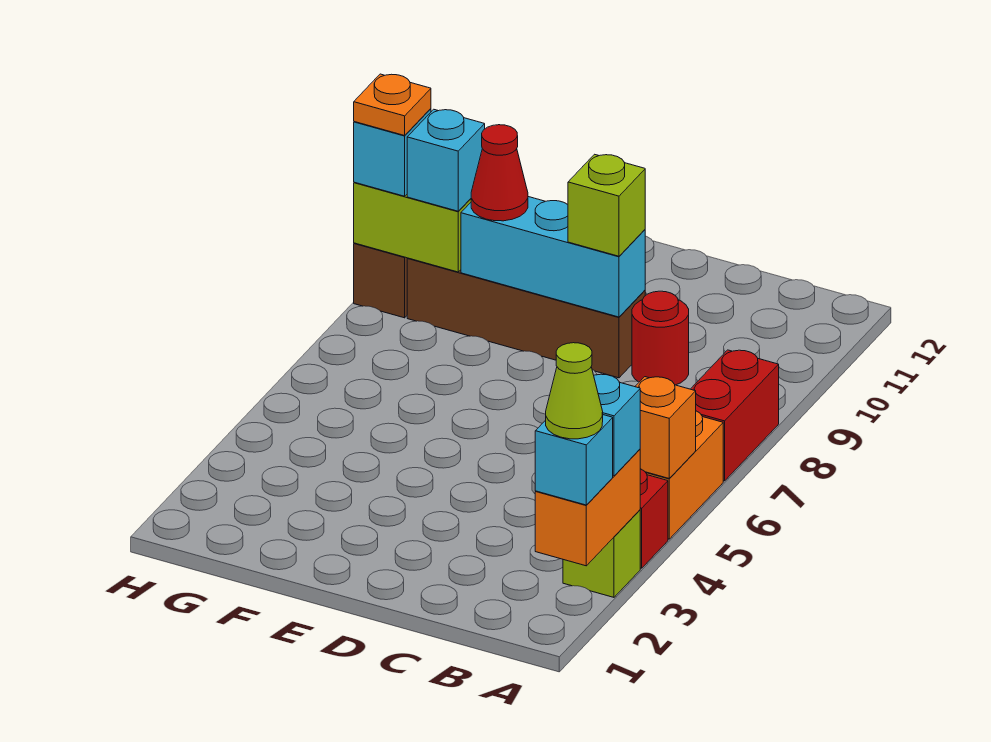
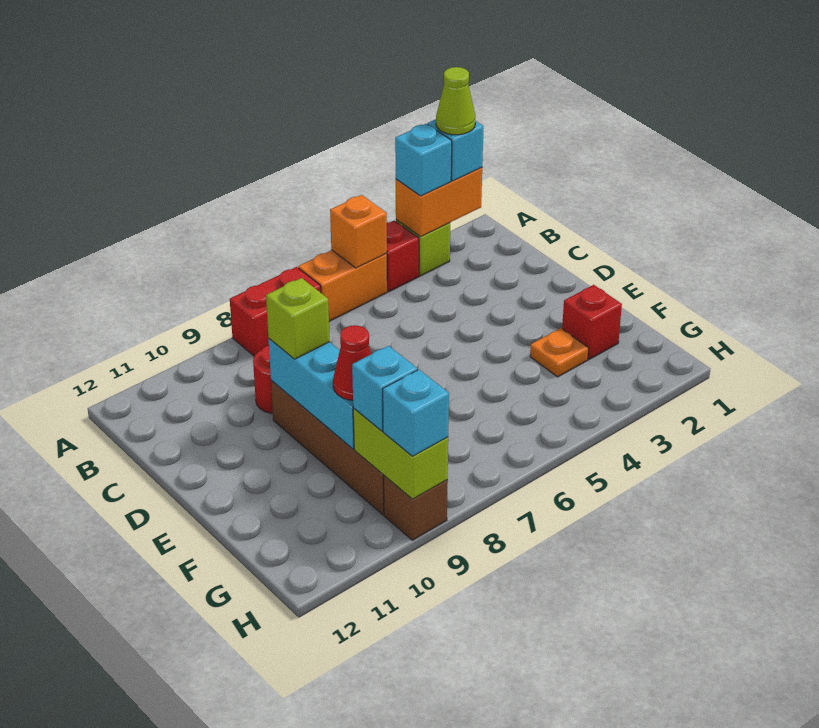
none -> red brick F2 level 1
orange plate H9 level 4 -> orange plate F3 level 1

